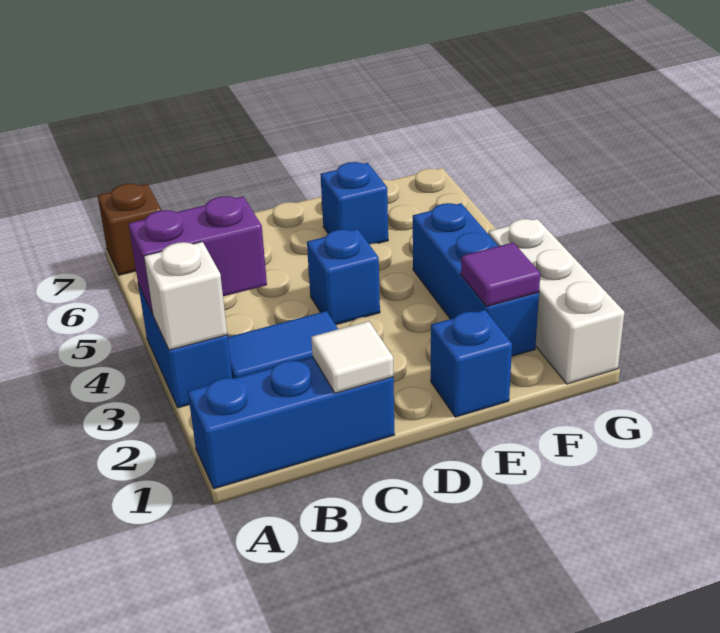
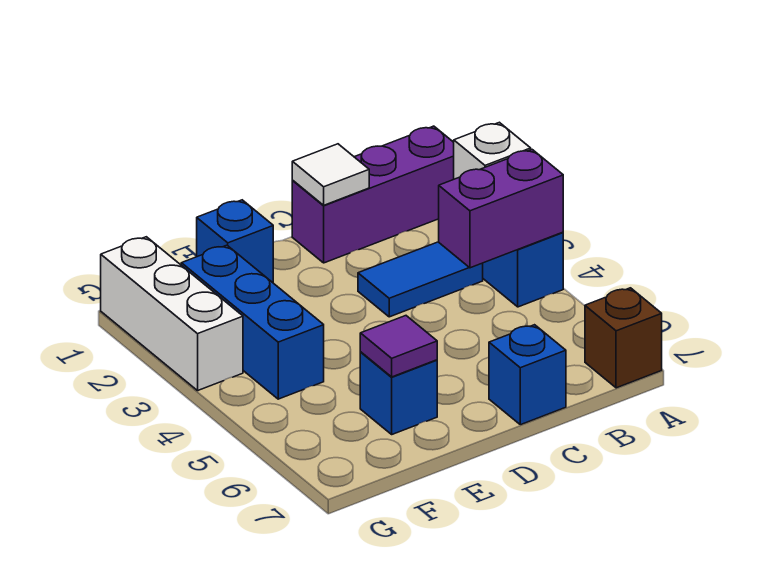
blue brick A1:C1 level 1 -> purple brick A1:C1 level 1
blue brick D4 level 1 -> blue brick C7 level 1
purple tile F2 level 2 -> purple tile E6 level 2

